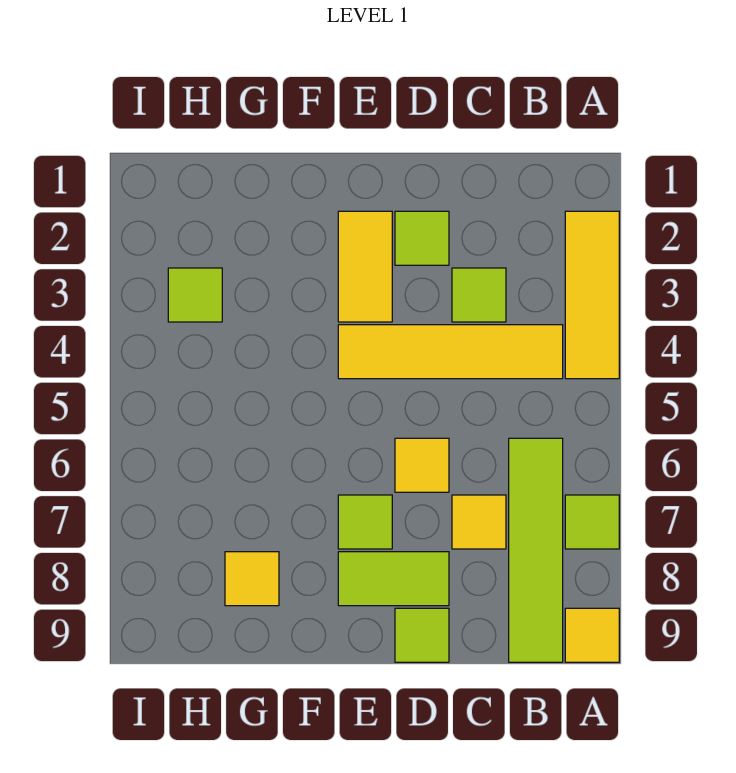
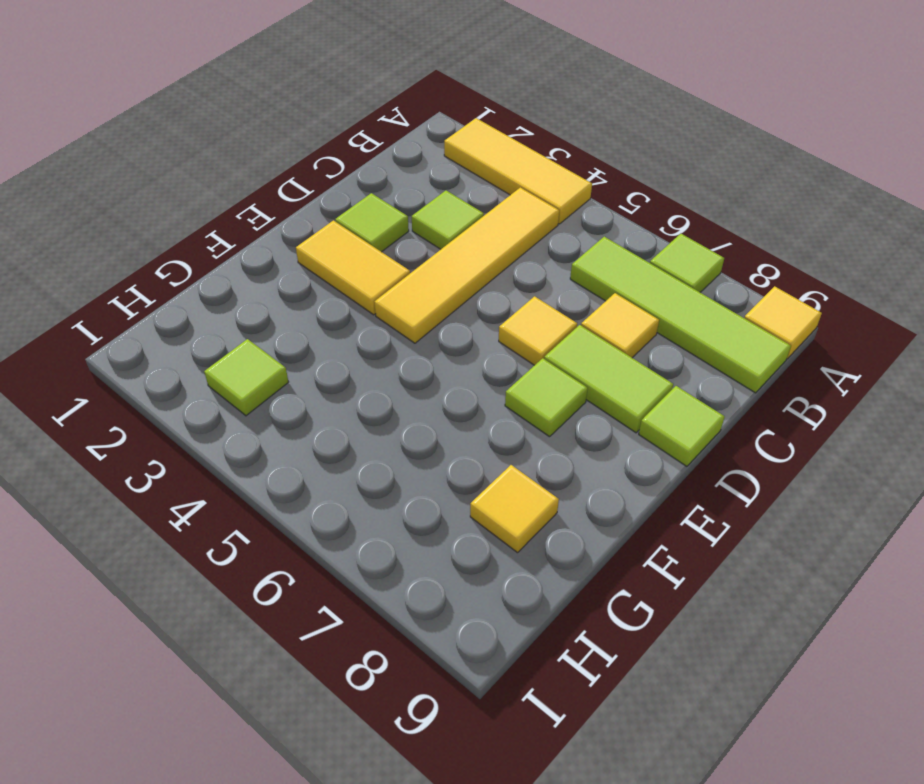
lime tile D8:E8 level 1 -> lime tile D7:D8 level 1

